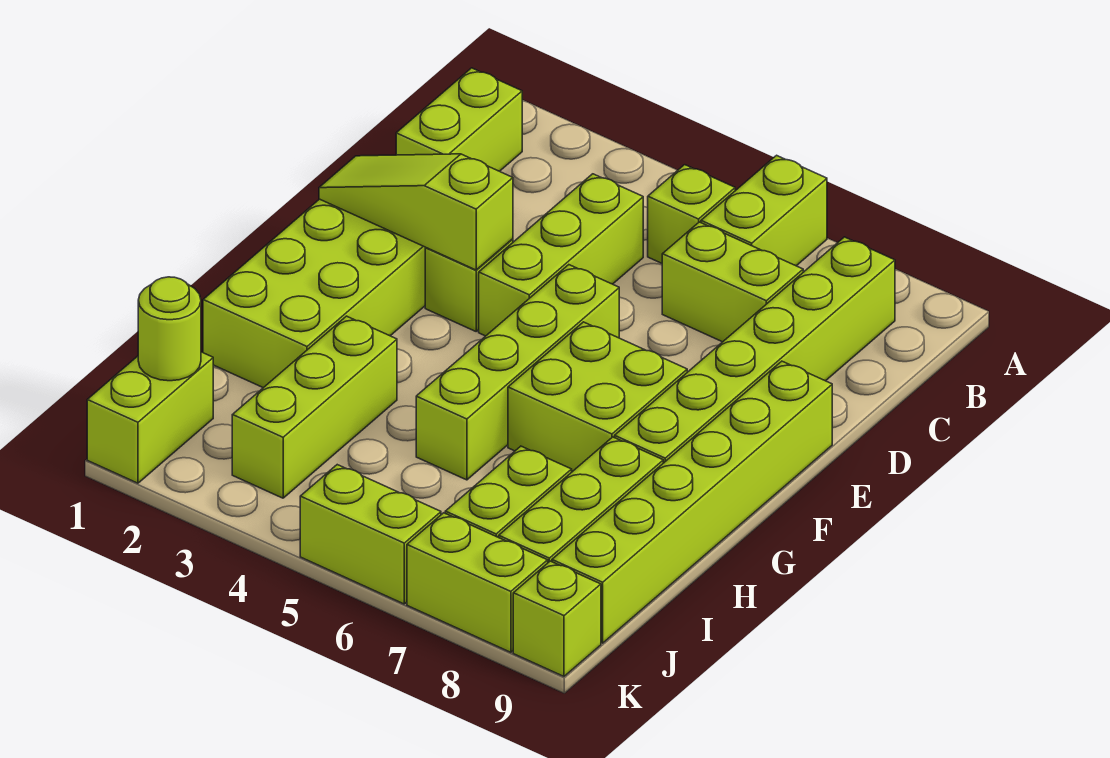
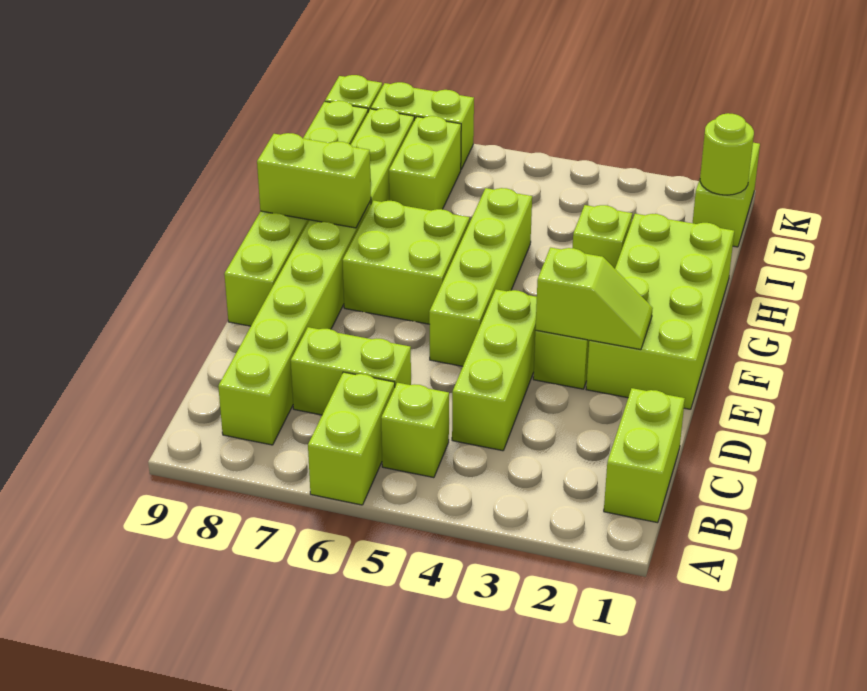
lime slope E1:E3 level 2 top 3 -> lime slope E2:E3 level 2 top 3
lime brick H3:J3 level 1 -> lime brick H3 level 1
lime brick K5:K6 level 1 -> lime brick G8:G9 level 2

